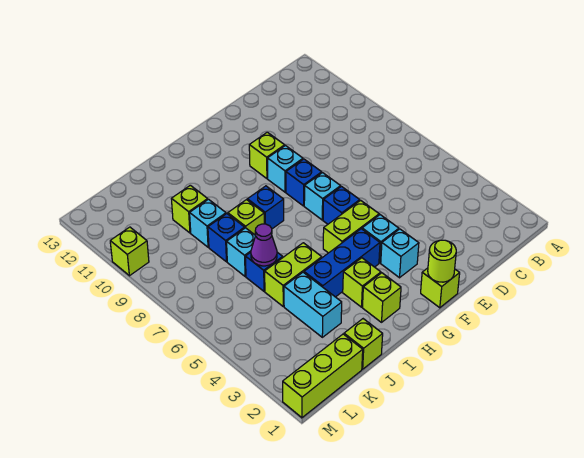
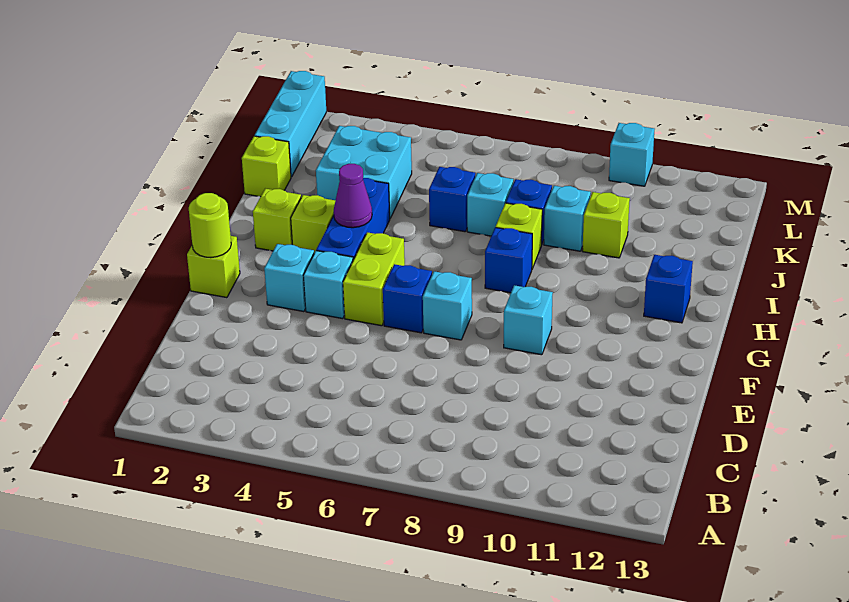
blue brick F8 level 1 -> blue brick H12 level 1
lime brick F10 level 1 -> none
lime brick I5:J5 level 1 -> none
cyan brick J3:J4 level 1 -> cyan brick J3:K4 level 1
purple cone J6 level 2 -> purple cone H4 level 2
lime brick K1:M1 level 1 -> cyan brick K1:M1 level 1
lime brick M10 level 1 -> cyan brick M10 level 1

